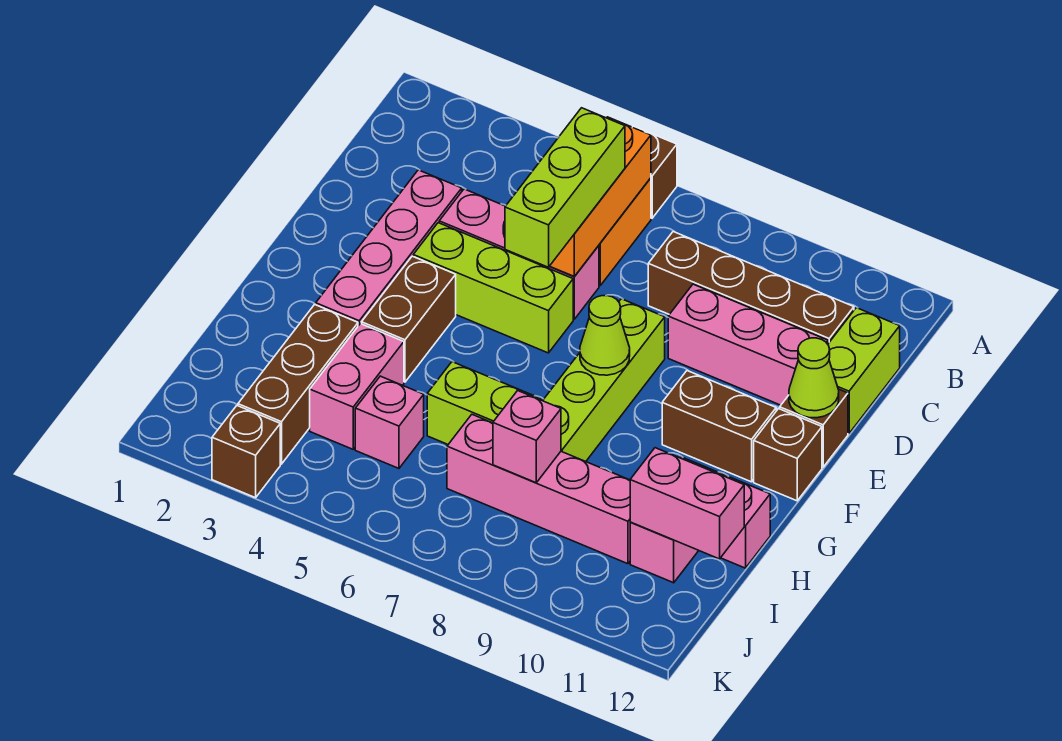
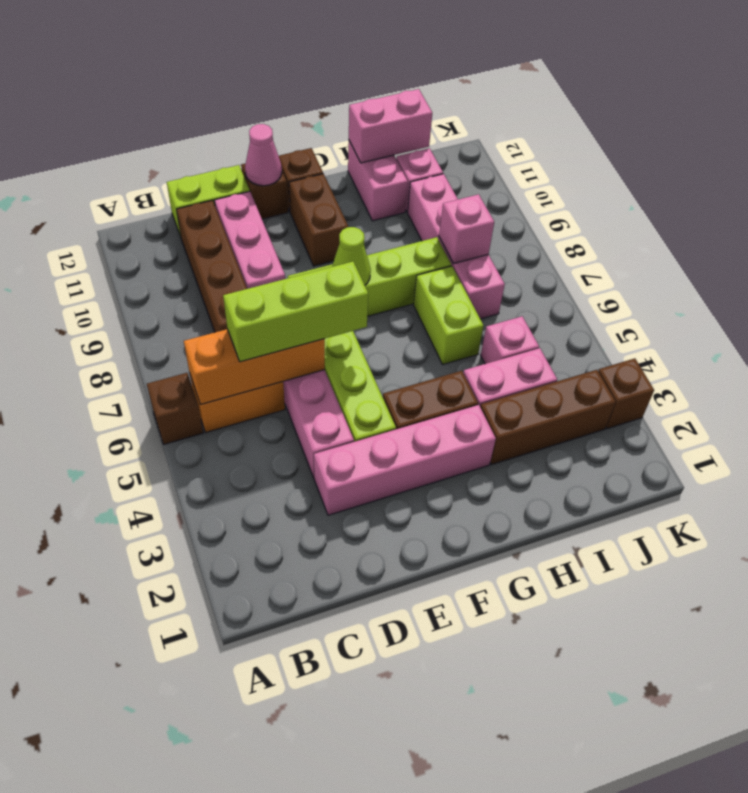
lime cone E12 level 2 -> pink cone E12 level 2
pink brick I11:I12 level 2 -> pink brick H12:I12 level 2

